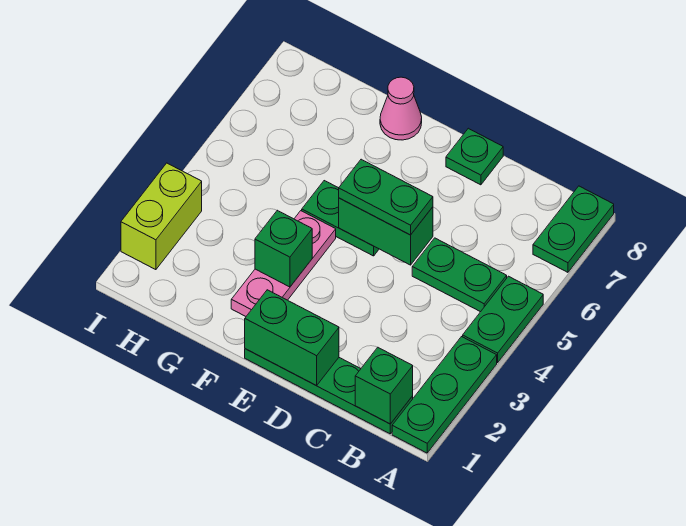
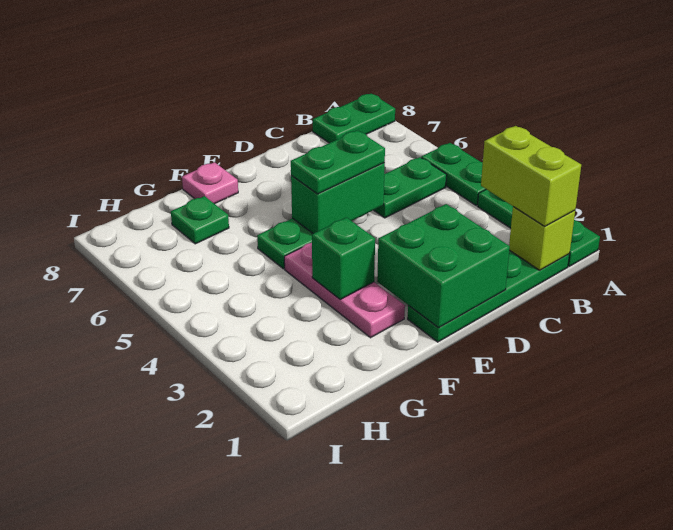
green plate A7:A8 level 1 -> green plate A8:B8 level 1
green brick B1 level 2 -> lime brick B1 level 2
green brick D1:E1 level 2 -> green brick D1:E2 level 2
green plate D8 level 1 -> green plate G7 level 1
pink cone F8 level 1 -> pink plate F8 level 1
lime brick I2:I3 level 1 -> lime brick B1:B2 level 3

